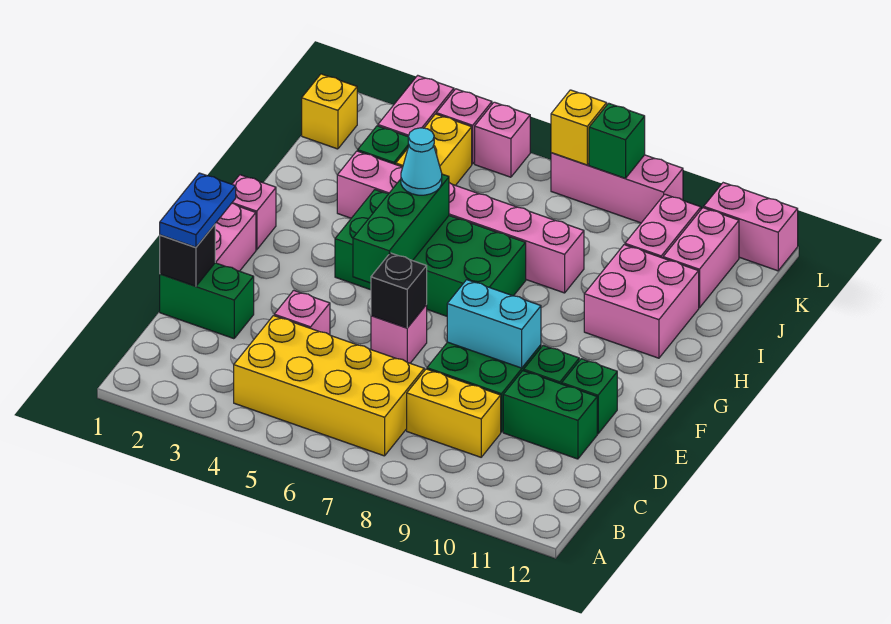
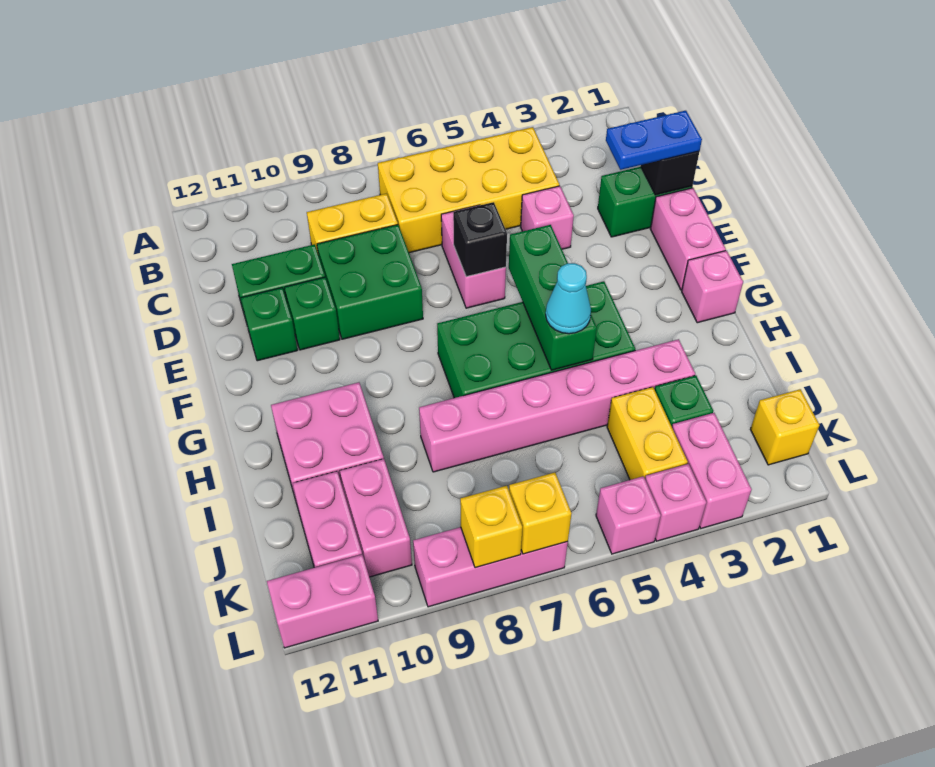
blue plate D1:E1 level 3 -> blue plate D1:D2 level 3
pink brick E6 level 1 -> pink brick D6:E6 level 1
cyan brick E8:E9 level 2 -> none
green brick L8 level 2 -> yellow brick L8 level 2

